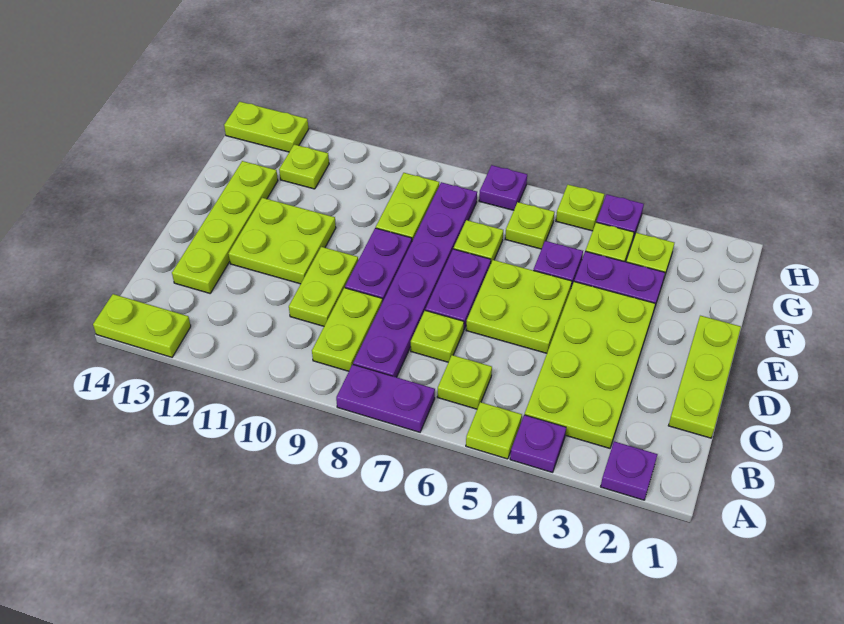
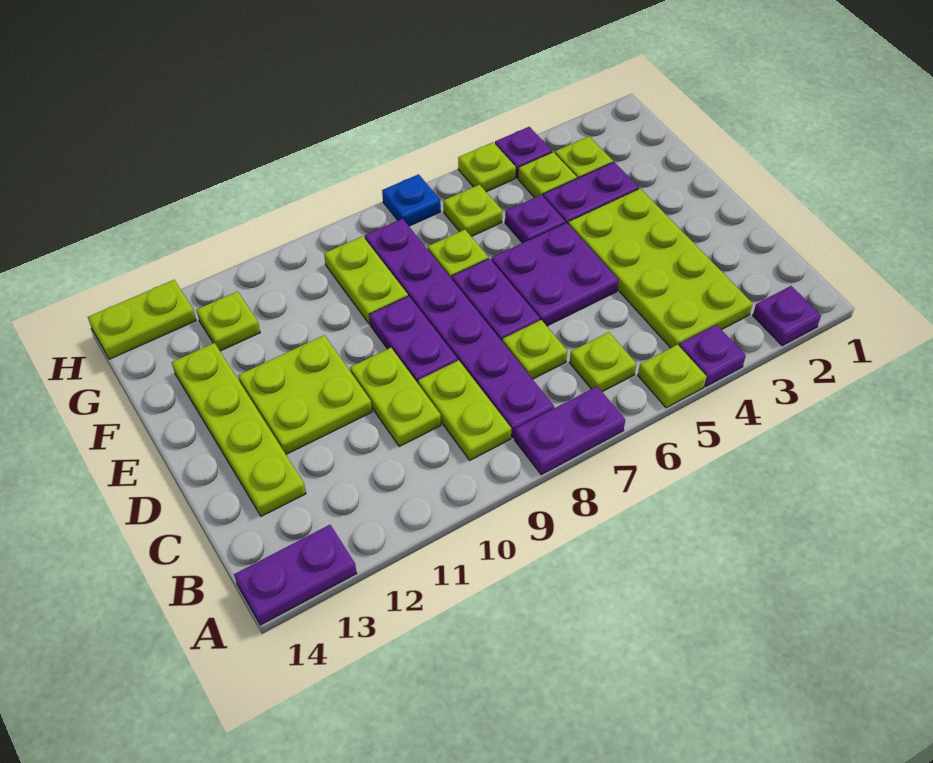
lime plate A13:A14 level 1 -> purple plate A13:A14 level 1
lime plate C1:E1 level 1 -> none
lime plate D5:E6 level 1 -> purple plate D5:E6 level 1
purple plate H7 level 1 -> blue plate H7 level 1

